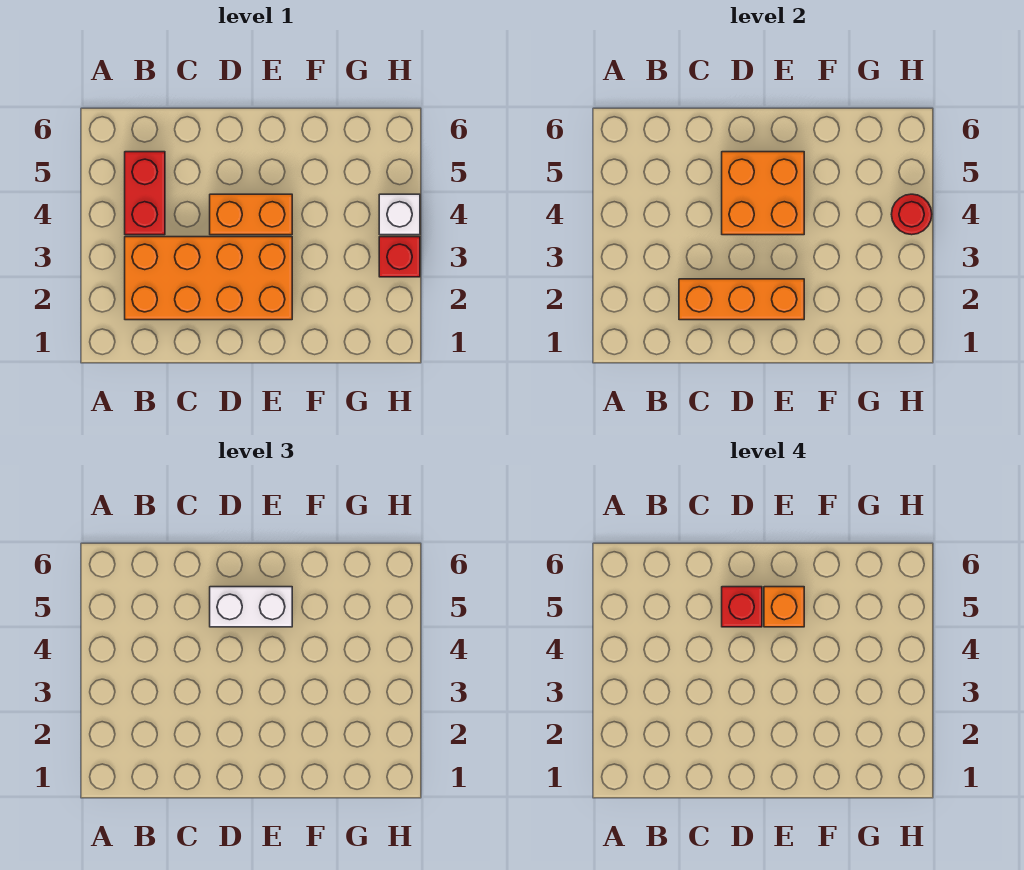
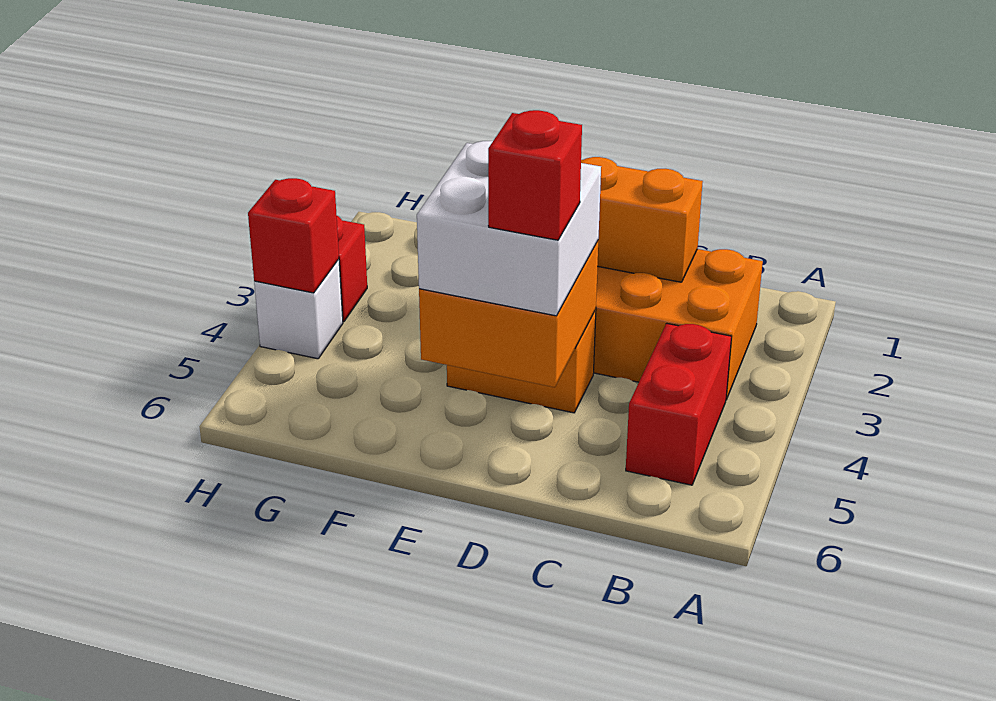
white brick D5:E5 level 3 -> white brick D4:E5 level 3
orange brick E5 level 4 -> none
red round brick H4 level 2 -> red brick H4 level 2

